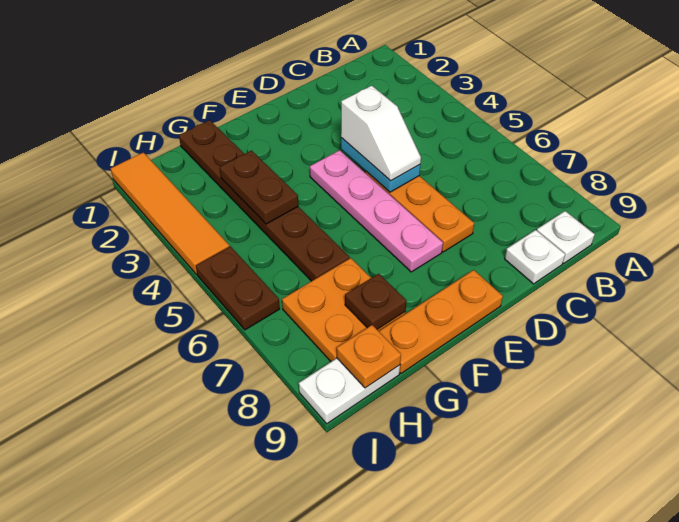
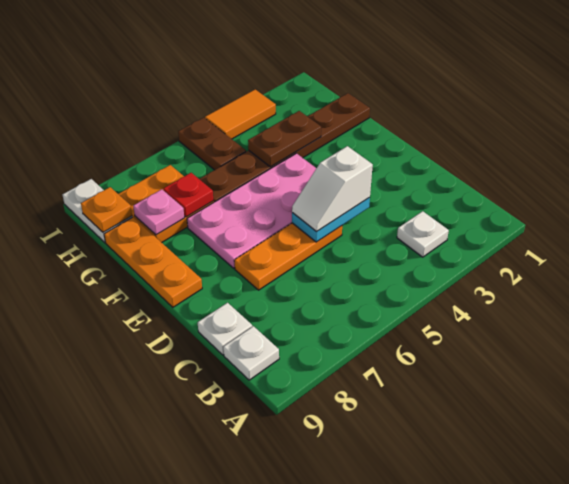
none -> white plate B3 level 1
pink plate E4:E7 level 1 -> pink plate E4:F7 level 1
none -> red plate G7 level 2
brown plate G8 level 2 -> pink plate G8 level 2
orange tile I1:I4 level 1 -> orange tile I3:I4 level 1
brown plate I5:I6 level 1 -> brown plate H5:I5 level 1

